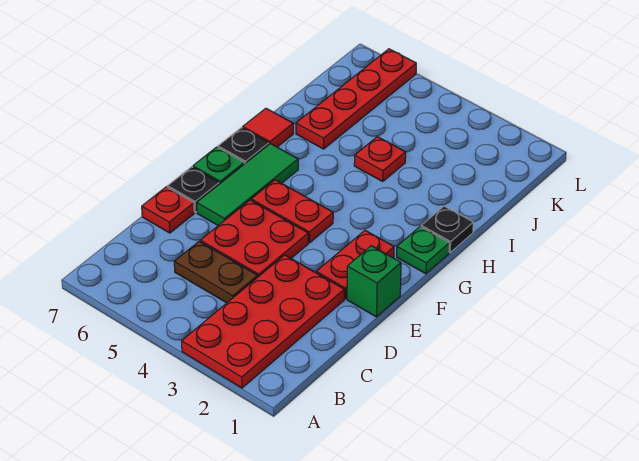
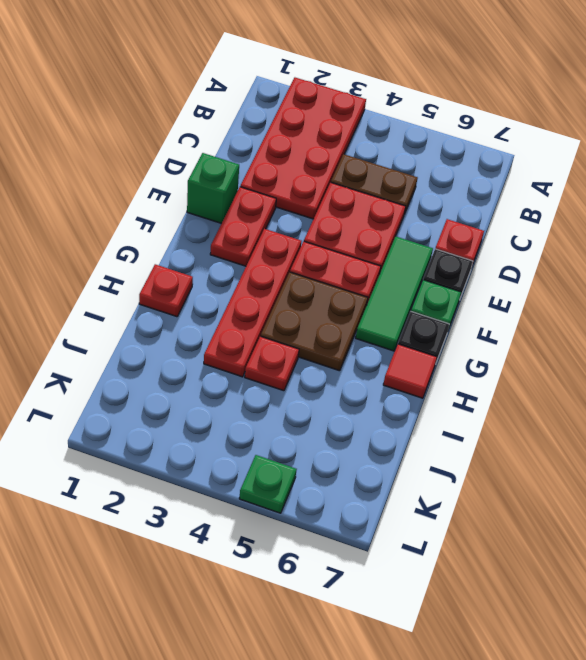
green plate G1 level 1 -> green plate L5 level 1
none -> brown plate G4:H5 level 1
black plate H1 level 1 -> red plate H1 level 1
red plate I6:L6 level 1 -> red plate F3:I3 level 1

